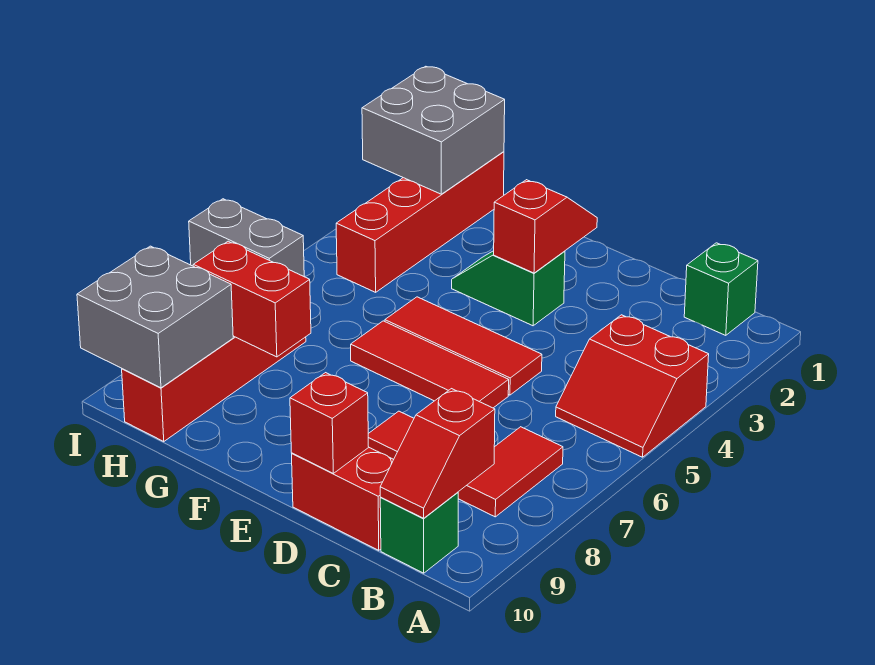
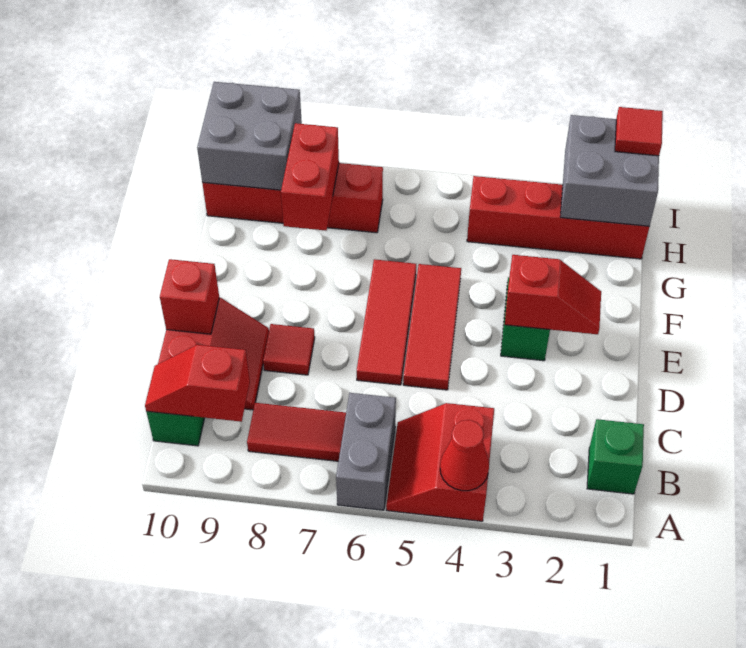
none -> red cone A4 level 2
grey brick H7:I7 level 2 -> grey brick A6:B6 level 1
none -> red tile I1 level 3

